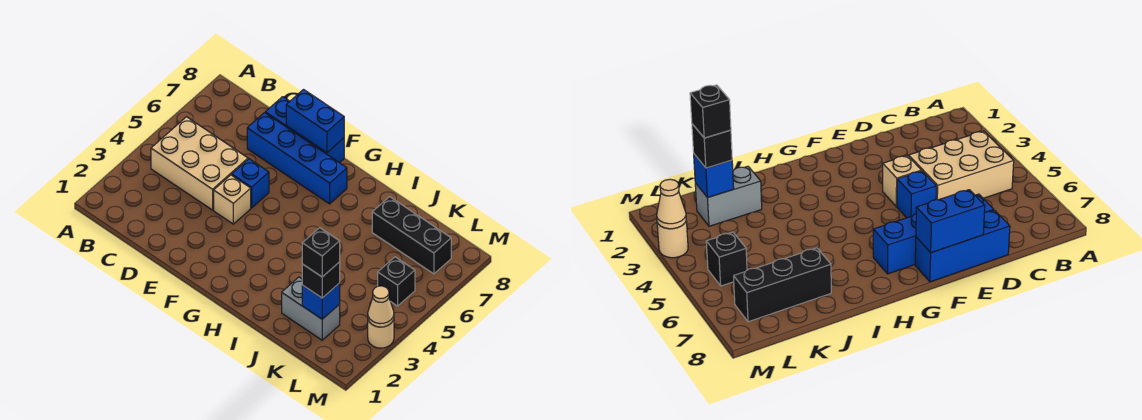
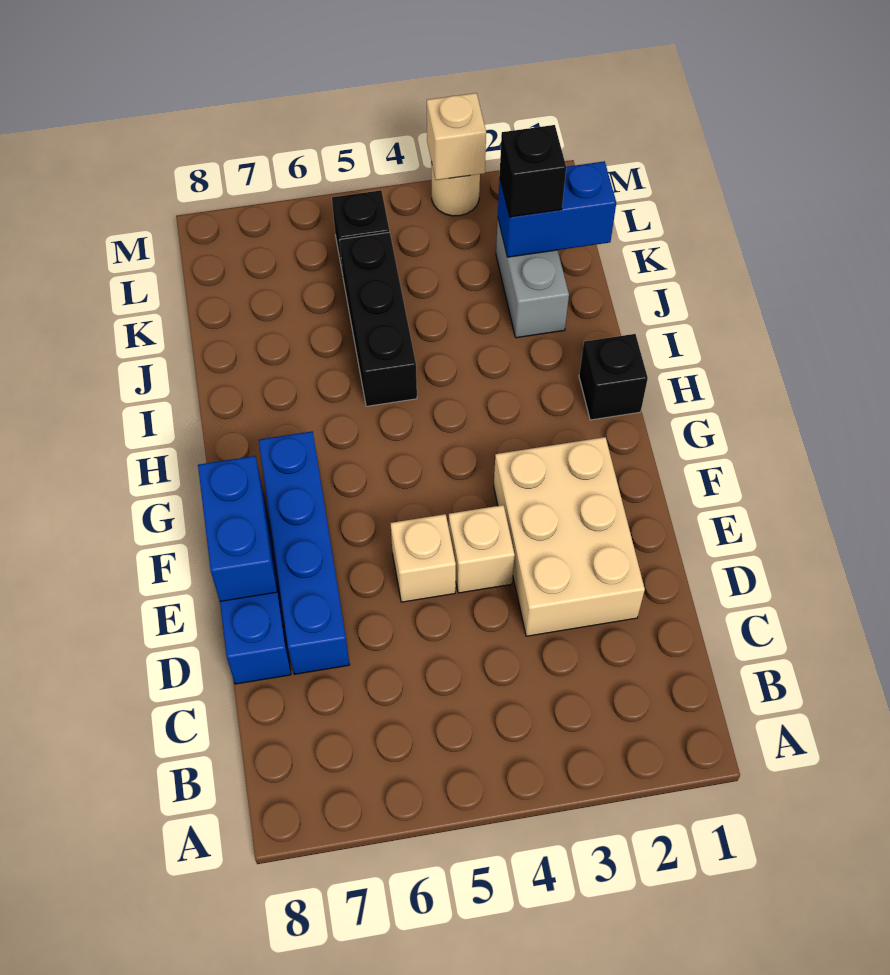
tan brick B4:D5 level 1 -> tan brick D2:F3 level 1
blue brick E5 level 1 -> tan brick E5 level 1
black brick J7:L7 level 1 -> black brick I5:K5 level 1
blue brick K2 level 2 -> blue brick K1:K2 level 2
black brick K2 level 4 -> black brick H1 level 1
tan cone M3 level 2 -> tan brick M3 level 2

